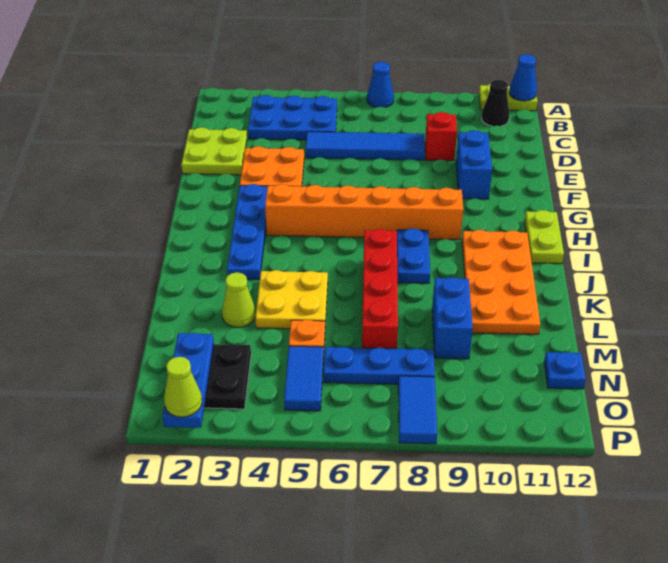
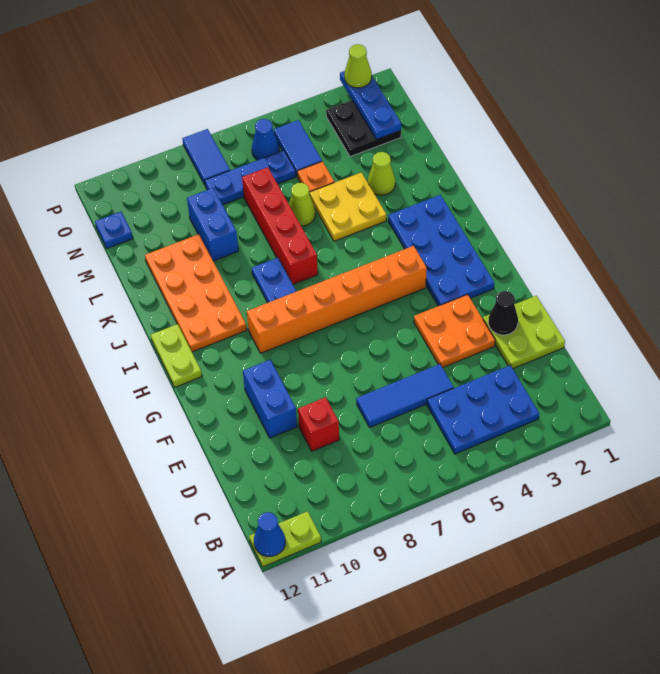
blue cone A7 level 1 -> blue cone O6 level 1
black cone B11 level 1 -> black cone E2 level 2
blue tile D5:D8 level 1 -> blue tile D5:D7 level 1
blue plate G3:J3 level 1 -> blue plate G2:J3 level 1
none -> lime cone L6 level 1

